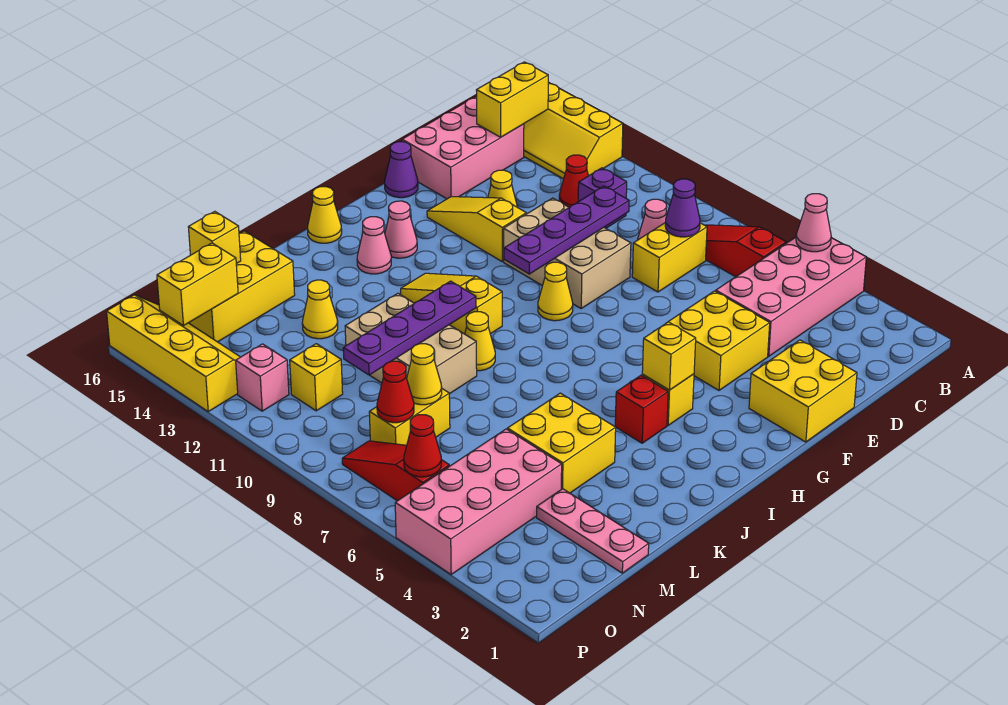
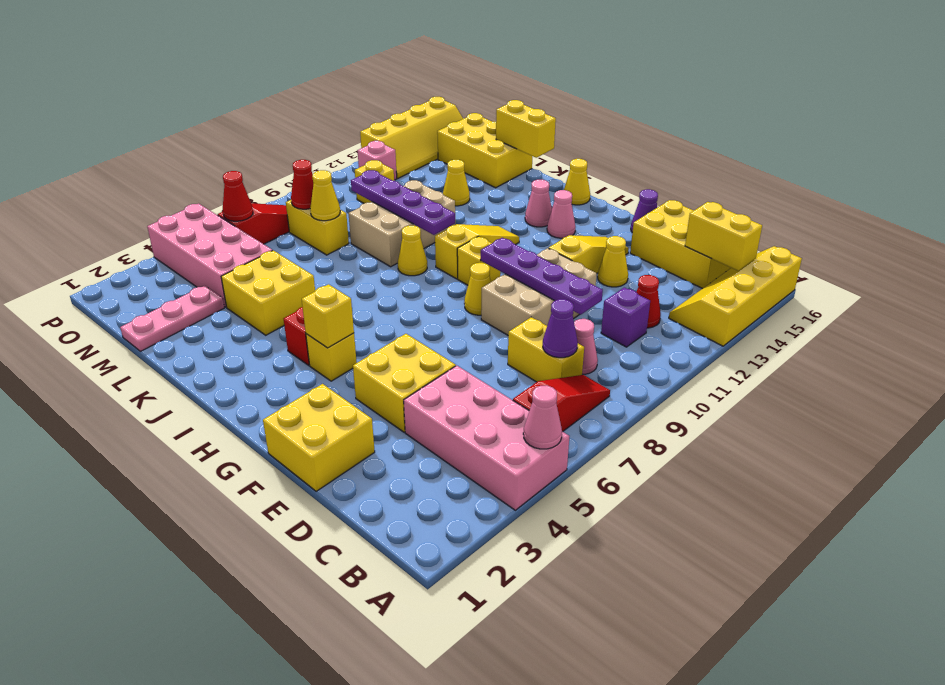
pink brick C15:E16 level 1 -> yellow brick C15:E16 level 1
yellow brick M16 level 2 -> yellow brick H10 level 1
yellow brick N15:O15 level 2 -> yellow brick K16:L16 level 2

